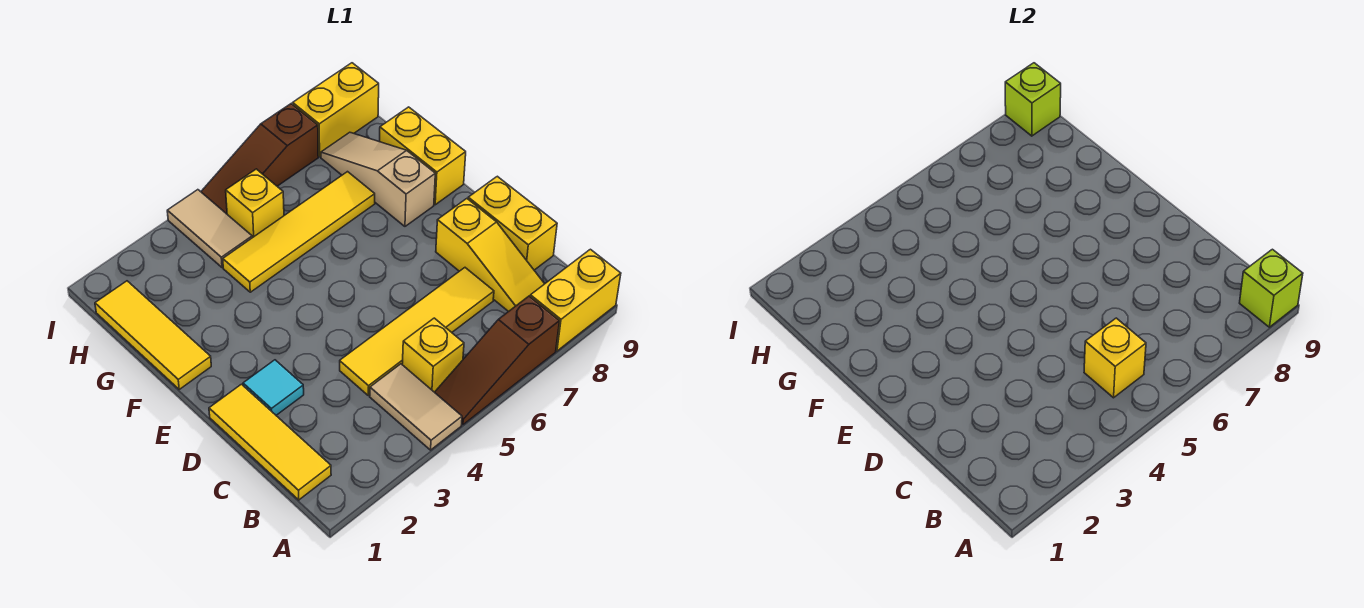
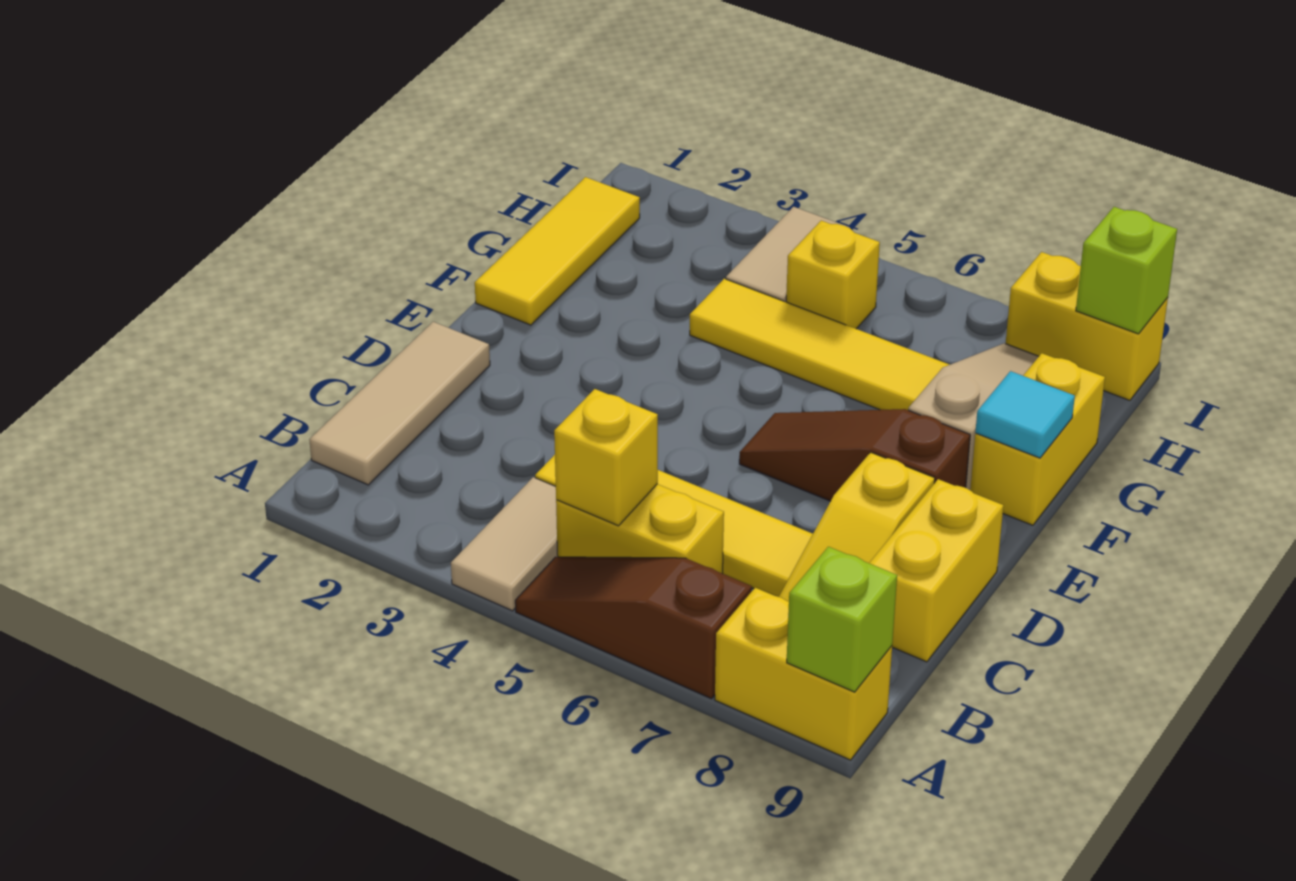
yellow tile B1:D1 level 1 -> tan tile B1:D1 level 1
yellow brick B5 level 1 -> yellow brick B5:B6 level 1
cyan tile D2 level 1 -> cyan tile F9 level 2
brown slope I5:I7 level 1 top 7 -> brown slope E6:E8 level 1 top 8

